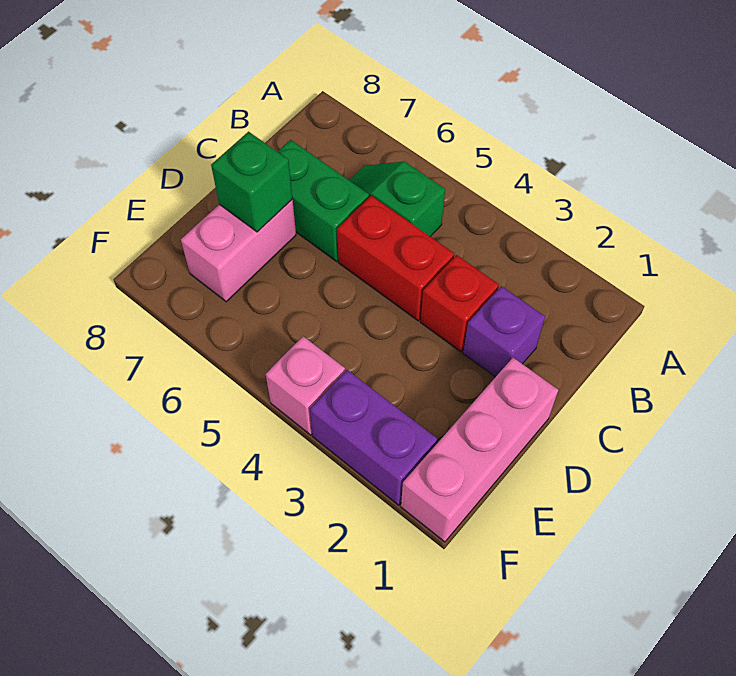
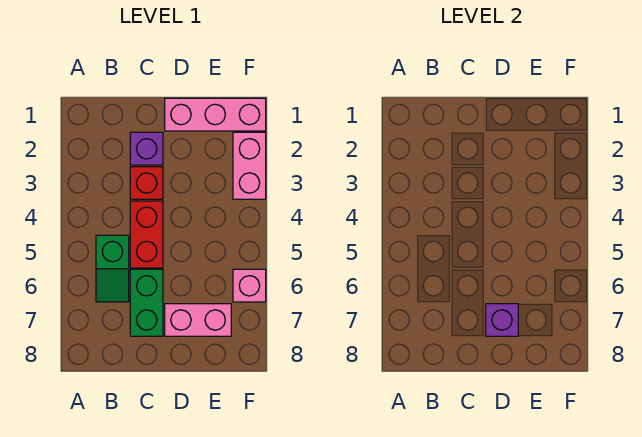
green brick D7 level 2 -> purple brick D7 level 2
purple brick F2:F3 level 1 -> pink brick F2:F3 level 1
pink brick F4 level 1 -> pink brick F6 level 1

